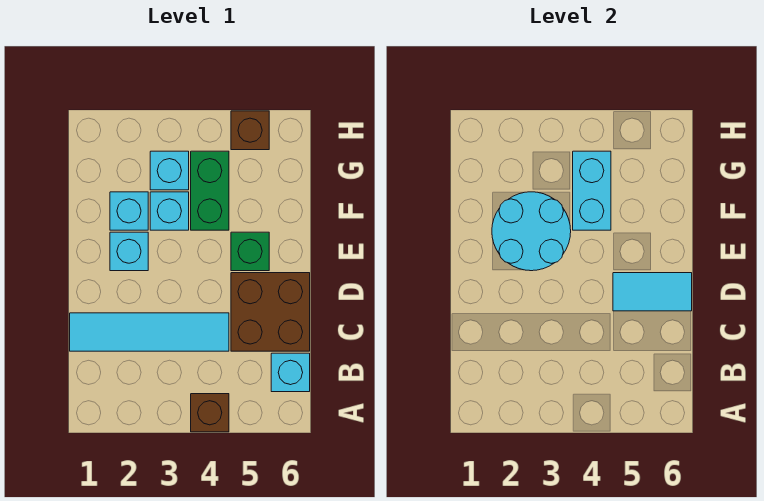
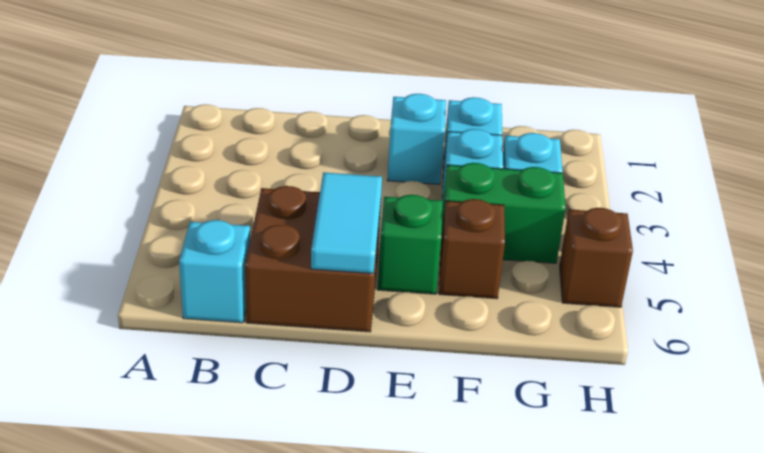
brown brick A4 level 1 -> brown brick F5 level 1
cyan tile C1:C4 level 1 -> none
cyan round brick E2:F3 level 2 -> none
cyan brick F4:G4 level 2 -> none

